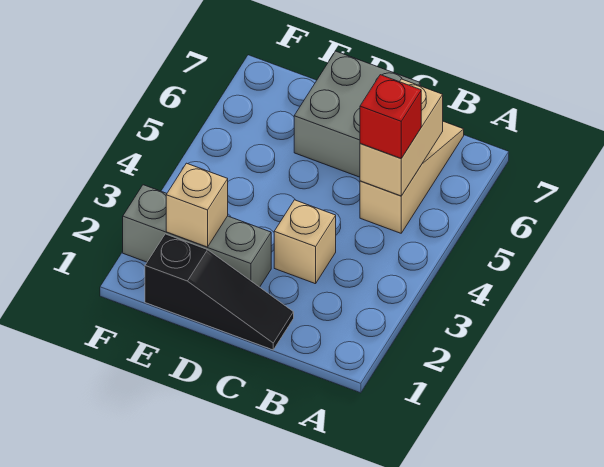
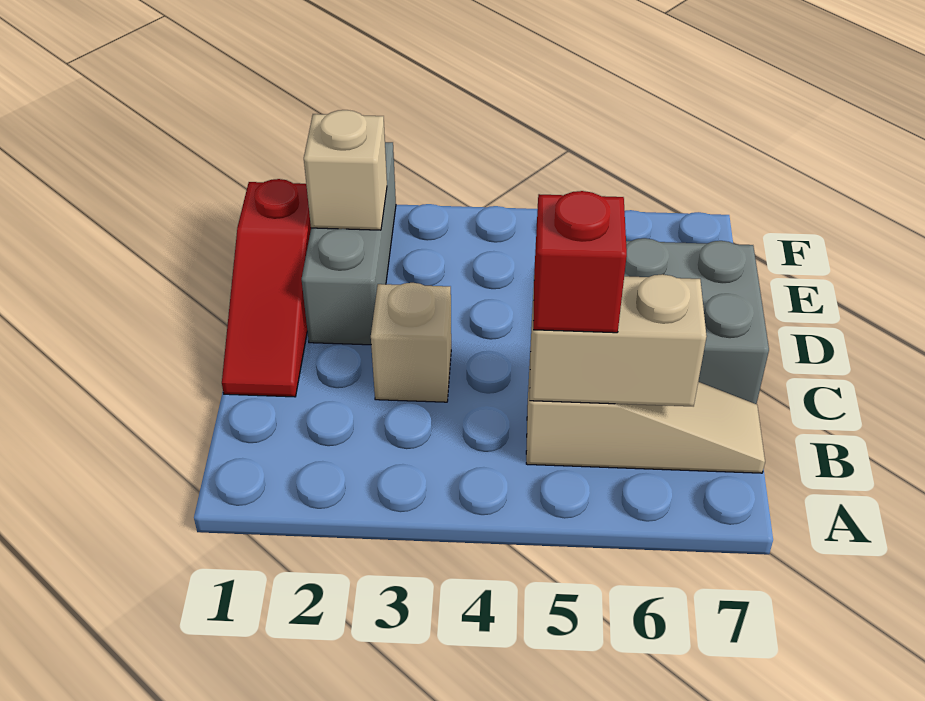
black slope C1:E1 level 1 top E -> red slope C1:E1 level 1 top E

